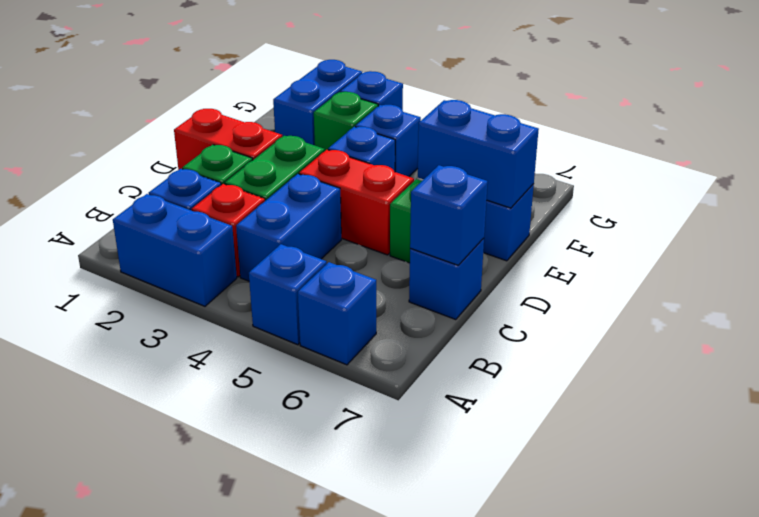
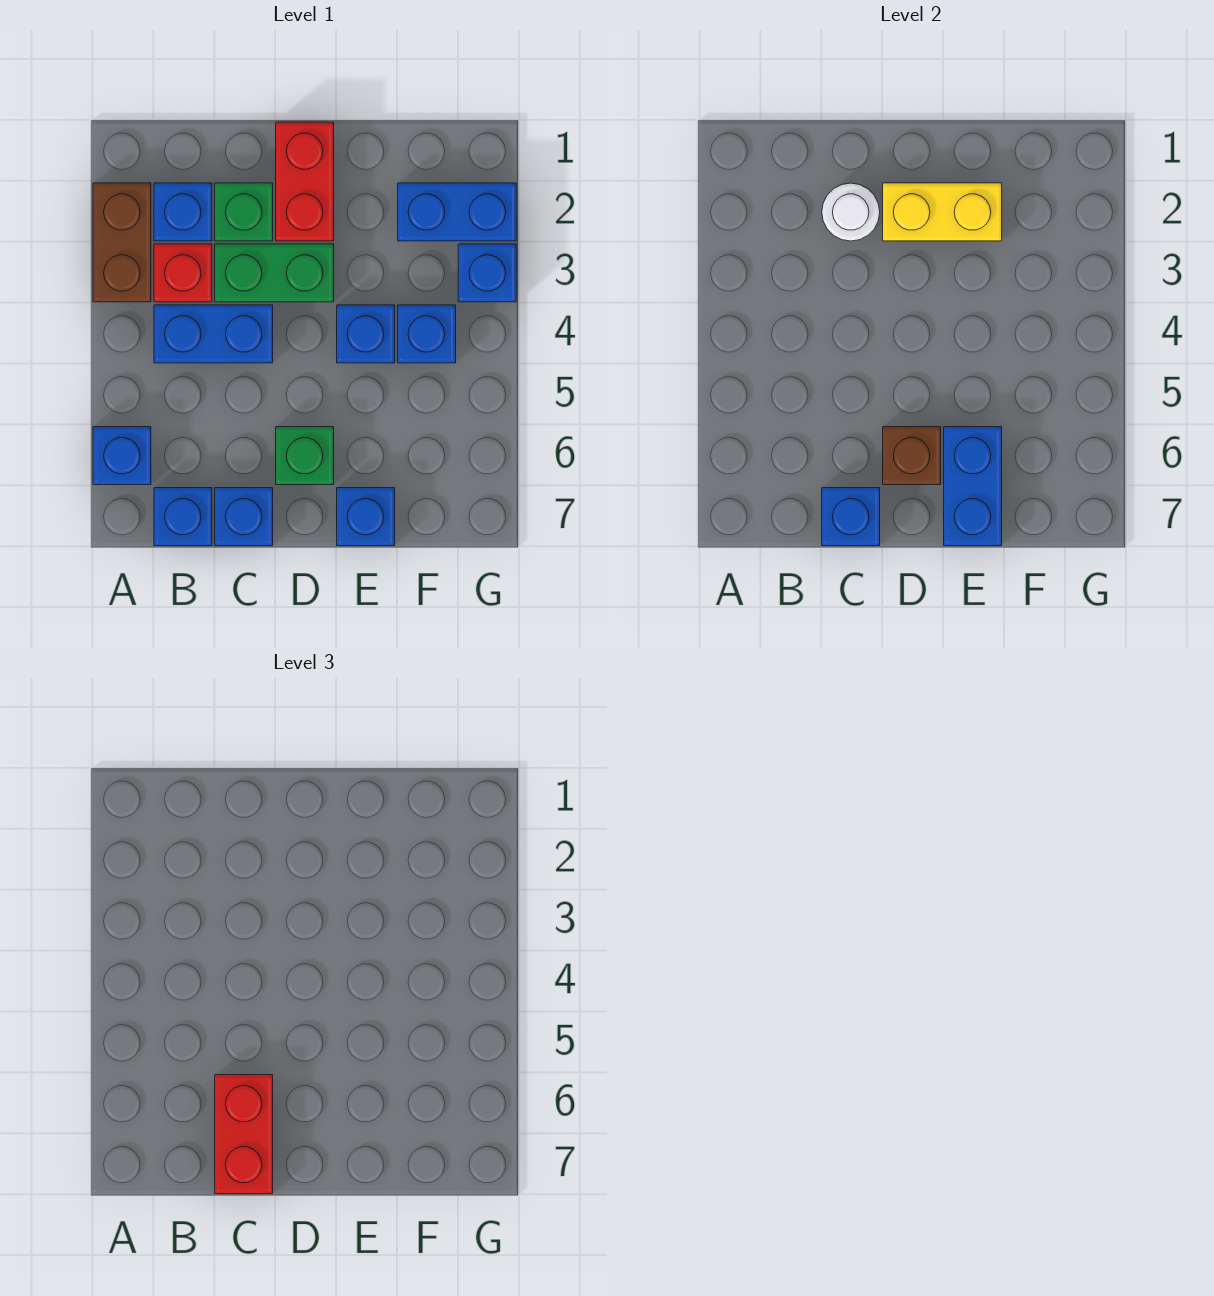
blue brick A2:A3 level 1 -> brown brick A2:A3 level 1
blue brick A5 level 1 -> blue brick B7 level 1
none -> white round brick C2 level 2
none -> yellow brick D2:E2 level 2
red brick D4:D5 level 1 -> red brick C6:C7 level 3
none -> brown brick D6 level 2
green brick F3 level 1 -> none

